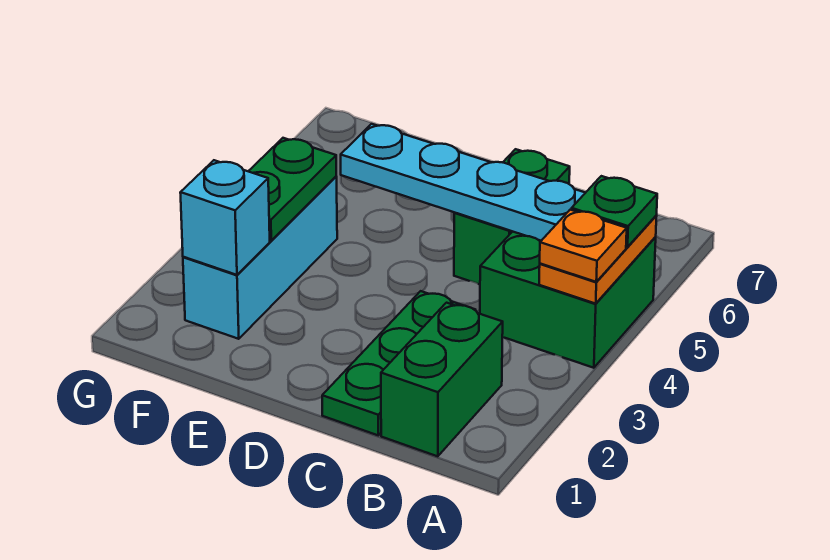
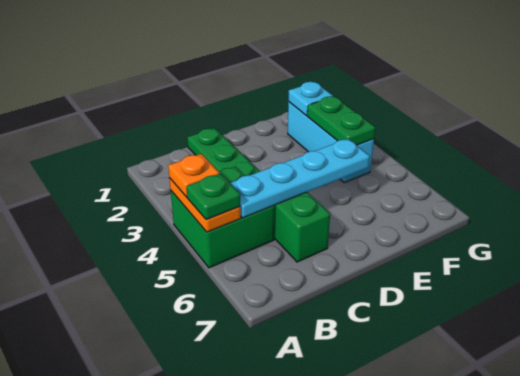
green brick B1:B2 level 1 -> none
cyan brick F2 level 2 -> cyan plate F2 level 2

